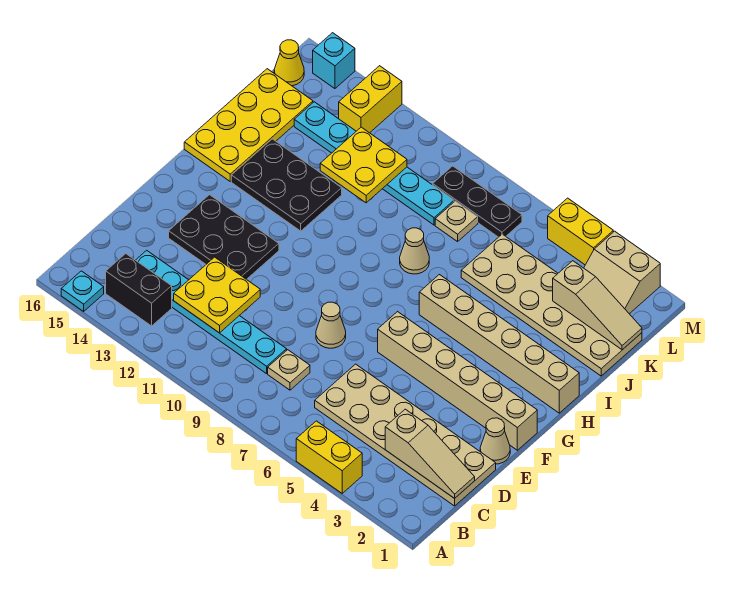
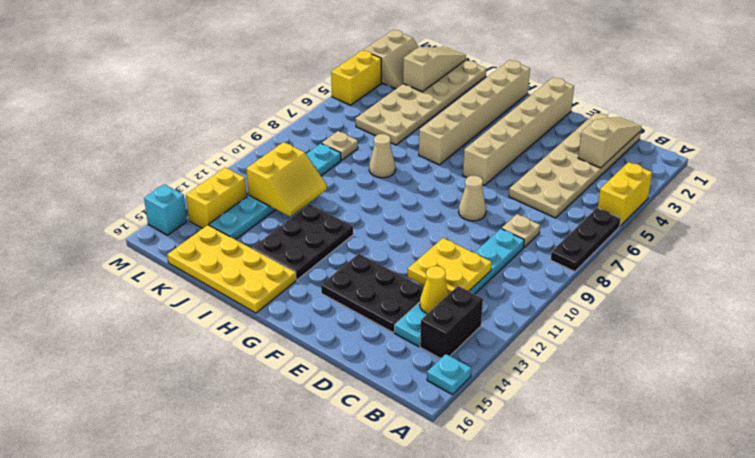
tan cone E1 level 1 -> none
black plate E12:F14 level 1 -> black plate D13:F14 level 1
yellow plate J11:K12 level 2 -> yellow slope J11:K12 level 2 top K
black plate L7:L9 level 1 -> black plate A6:A8 level 1
yellow brick L13:M13 level 1 -> yellow brick L13:L14 level 1
yellow cone L16 level 1 -> yellow cone C13 level 2

